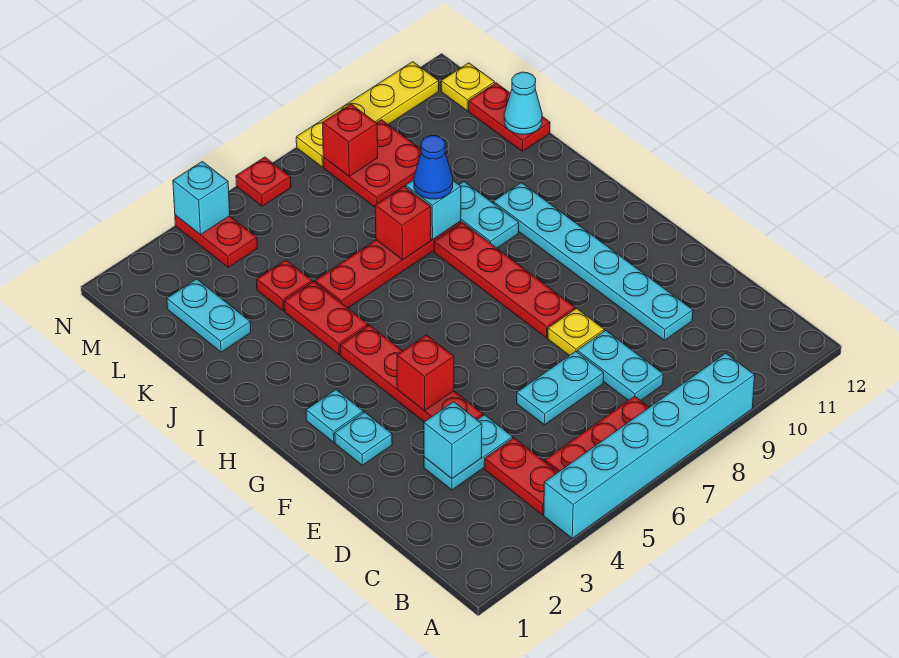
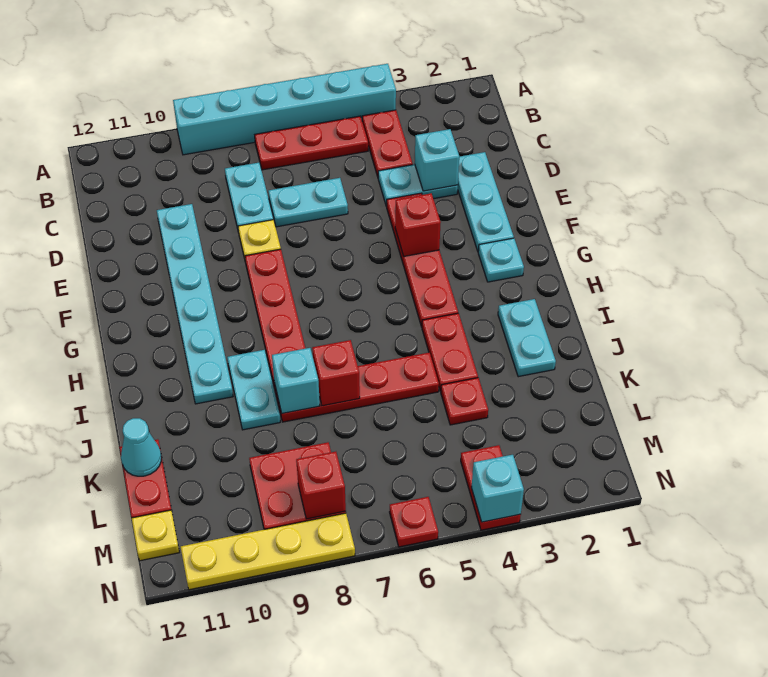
cyan plate F2 level 1 -> cyan plate D2:F2 level 1
blue cone J8 level 3 -> none
cyan plate K2:L2 level 1 -> cyan plate I2:J2 level 1

